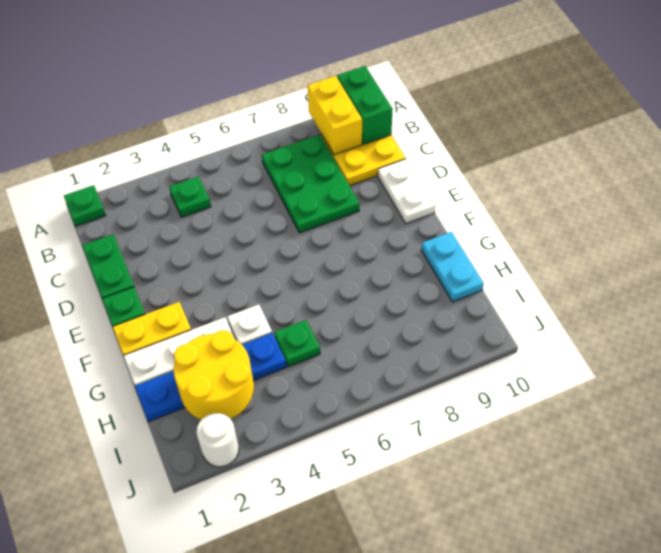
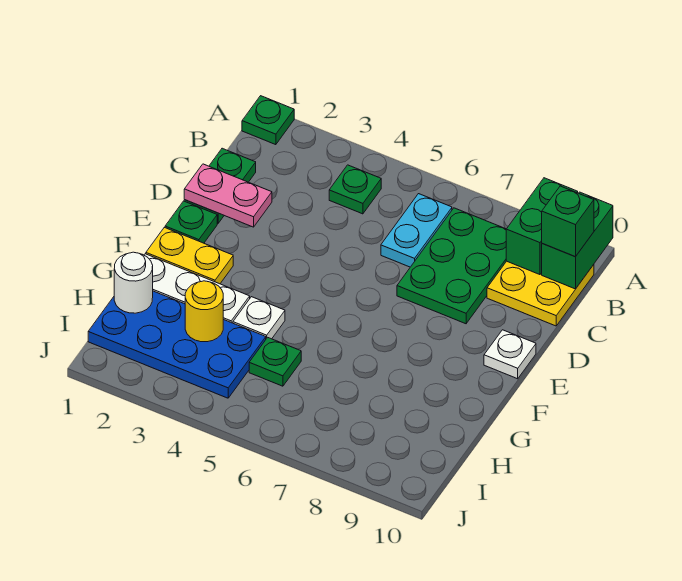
yellow brick A9:B9 level 2 -> green brick A9:B9 level 2
none -> green brick B10 level 3
none -> pink plate D1:D2 level 2
white plate D10:E10 level 1 -> white plate E10 level 1
cyan plate G10:H10 level 1 -> cyan plate B6:C6 level 1
blue plate H1:H4 level 1 -> blue plate H1:I4 level 1
yellow round brick H2:I3 level 2 -> yellow round brick H3 level 2
white round brick J2 level 1 -> white round brick H1 level 2

